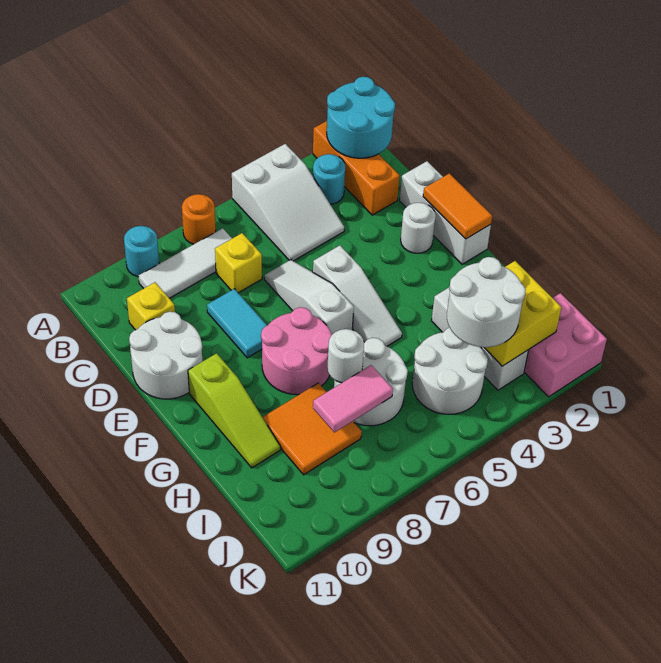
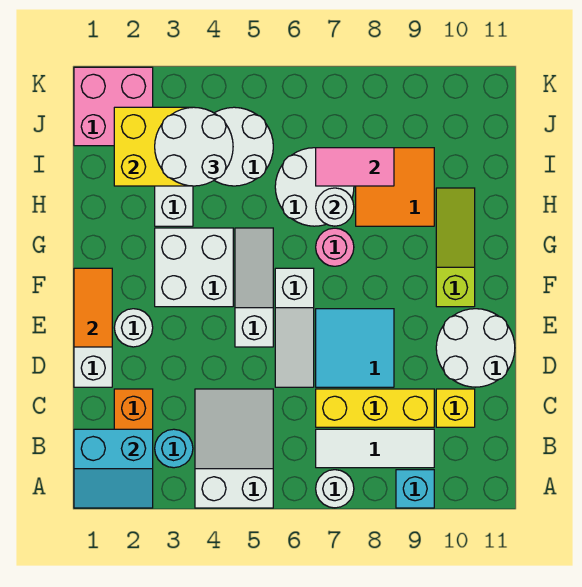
cyan round brick A1:B2 level 2 -> cyan slope A1:B2 level 2 top B
orange round brick A7 level 1 -> white round brick A7 level 1
cyan round brick A9 level 1 -> cyan brick A9 level 1
yellow brick C7 level 1 -> yellow brick C7:C9 level 1
cyan tile D8:E8 level 1 -> cyan tile D7:E8 level 1
none -> white brick F3:G4 level 1
pink round brick F7:G8 level 1 -> pink round brick G7 level 1

